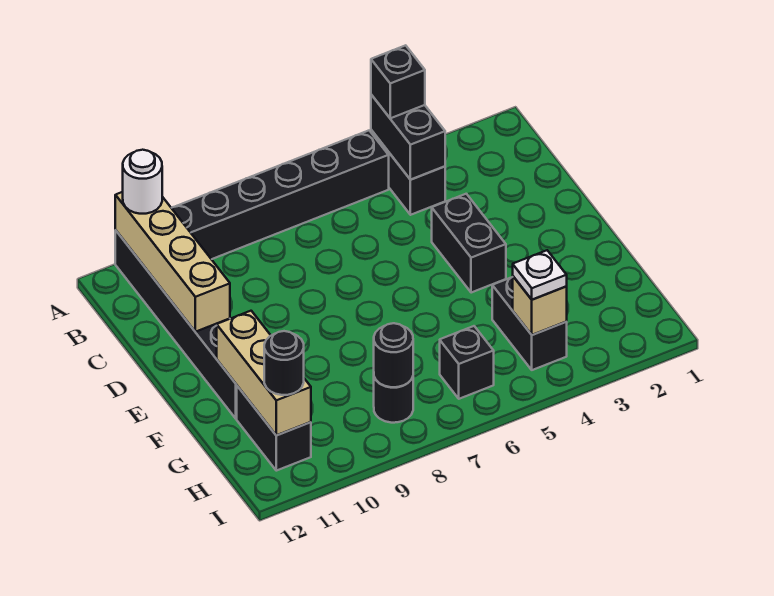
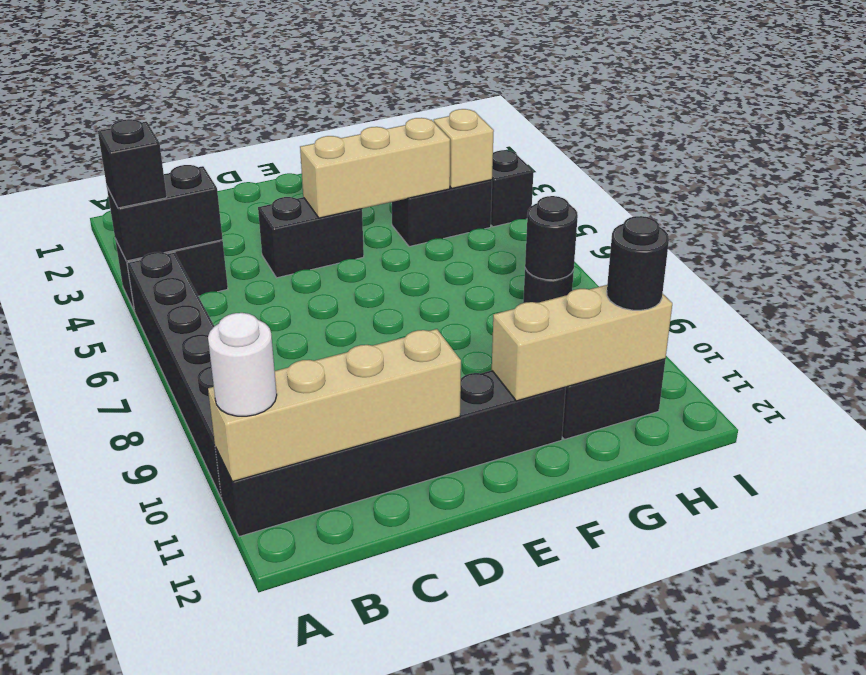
none -> tan brick E4:G4 level 2
white plate H4 level 3 -> none
black brick H6 level 1 -> black brick I4 level 1

